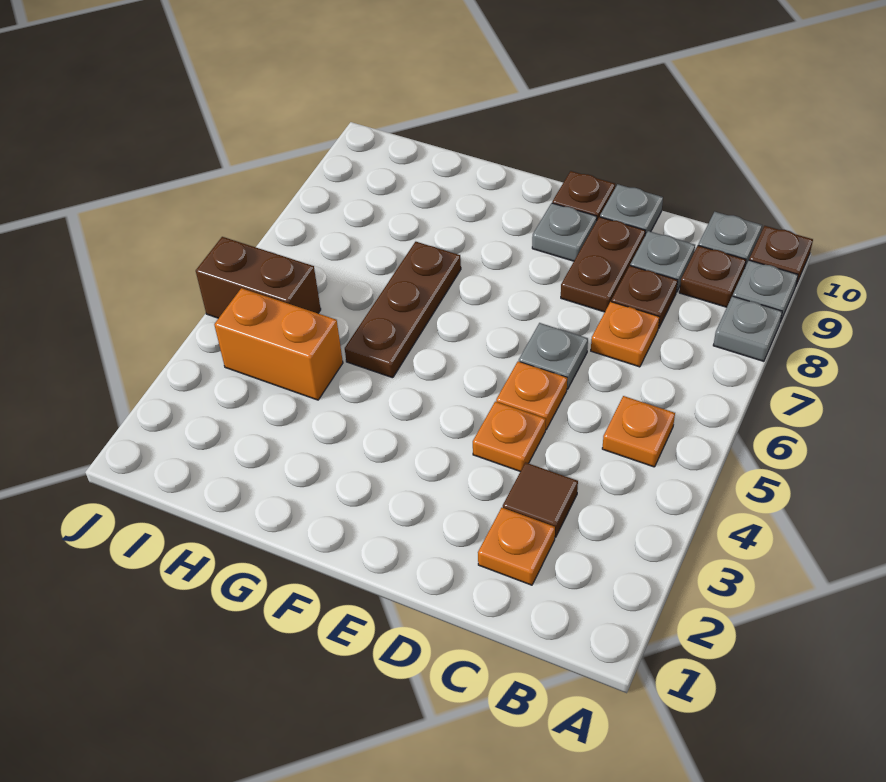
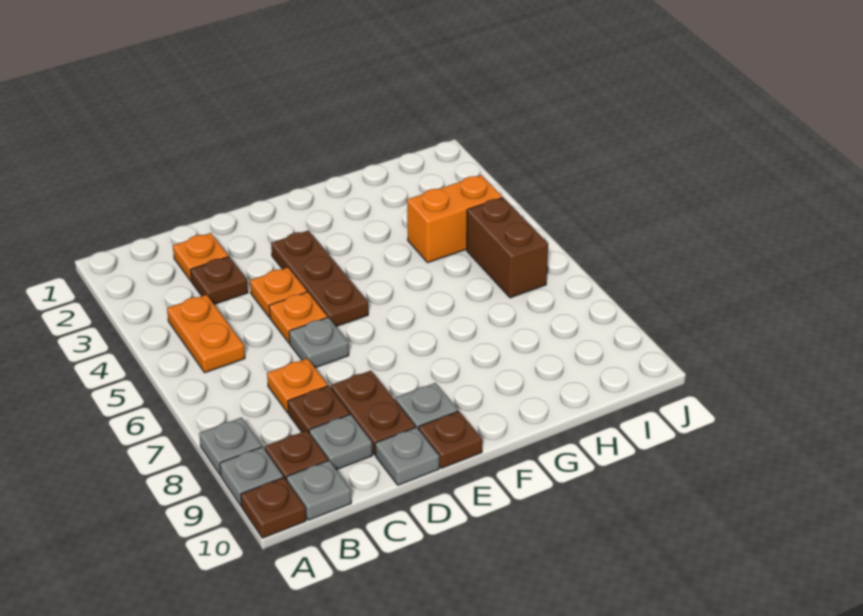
orange plate B5 level 1 -> orange plate B4:B5 level 1
brown tile C3 level 1 -> brown plate C3 level 1
brown plate G5:G7 level 1 -> brown plate E3:E5 level 1
brown brick I5:J5 level 1 -> brown brick I5:I6 level 1

